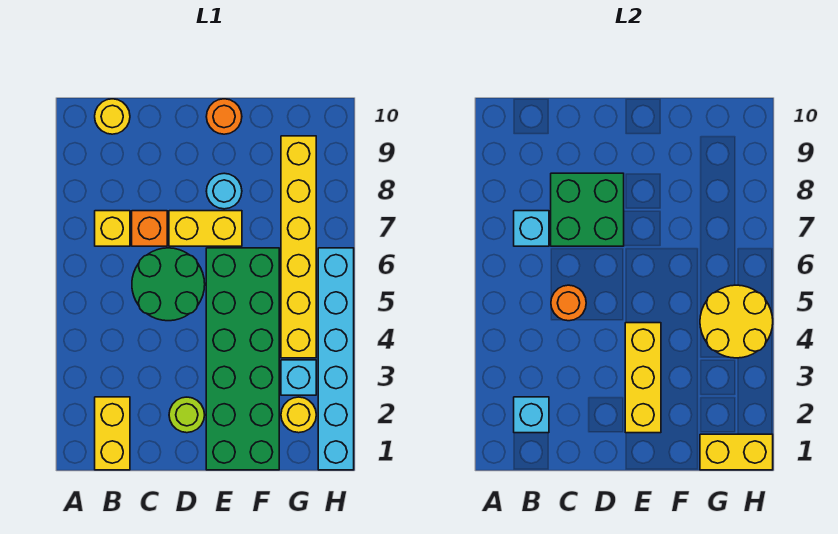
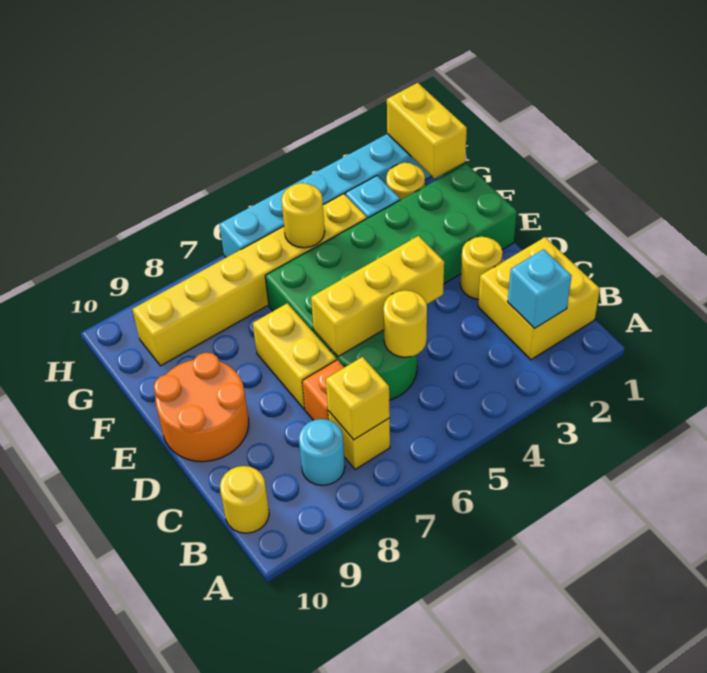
yellow brick B1:B2 level 1 -> yellow brick B1:C2 level 1
cyan brick B7 level 2 -> yellow brick B7 level 2
orange round brick C5 level 2 -> yellow round brick C5 level 2
green brick C7:D8 level 2 -> none
lime round brick D2 level 1 -> yellow round brick D2 level 1
yellow brick E2:E4 level 2 -> yellow brick D4:D6 level 2
cyan round brick E8 level 1 -> cyan round brick B8 level 1
orange round brick E10 level 1 -> orange round brick D9:E10 level 1
yellow round brick G4:H5 level 2 -> yellow round brick G5 level 2

